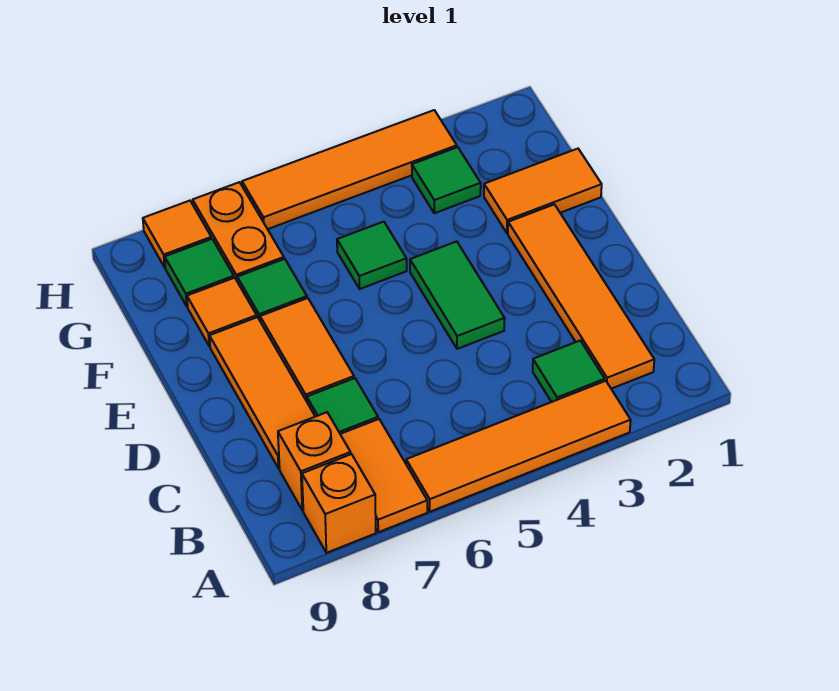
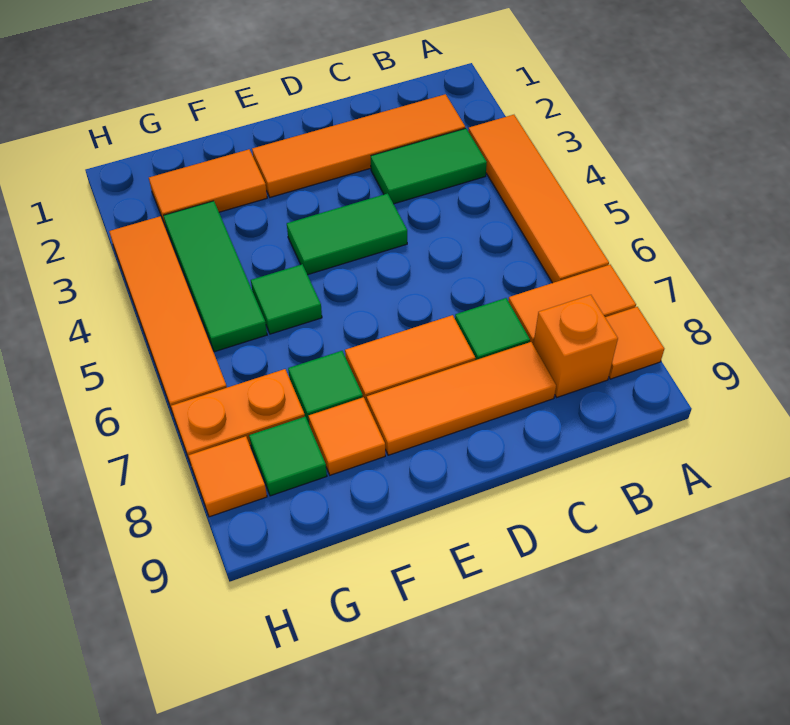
orange brick A8 level 1 -> orange tile A8 level 1
green tile B3 level 1 -> green tile B3:C3 level 1
orange tile F1:F2 level 1 -> orange tile F2:G2 level 1
green tile G3 level 1 -> green tile G3:G5 level 1

